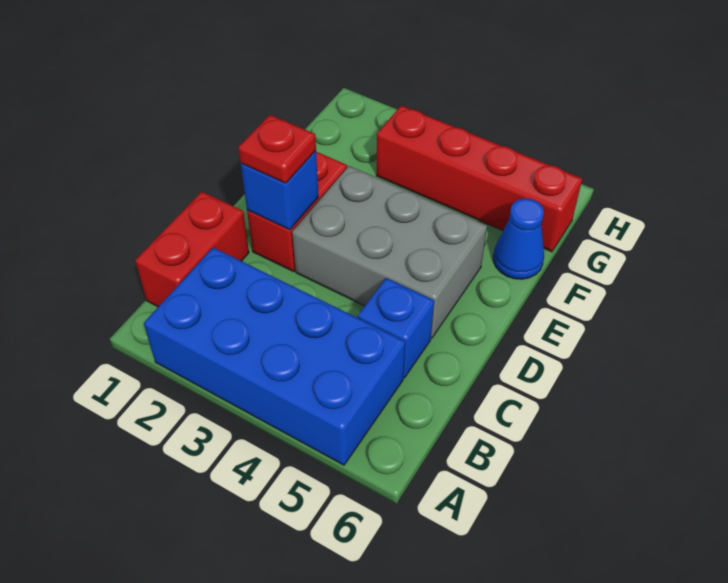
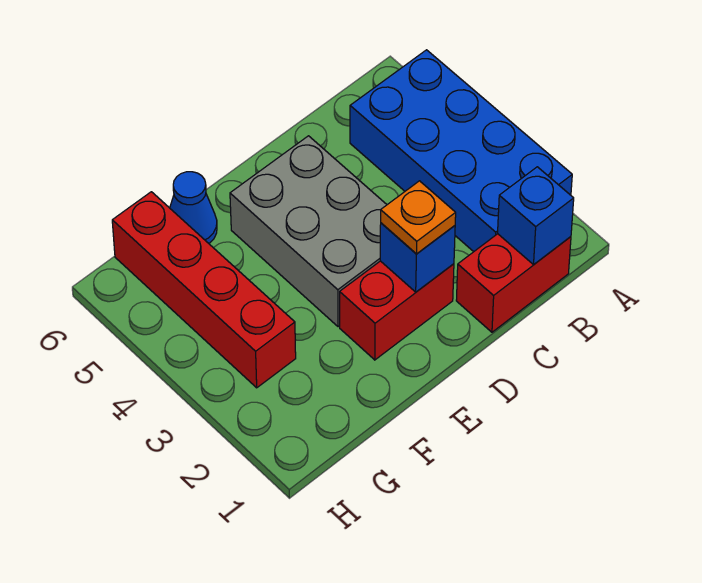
blue brick C5 level 1 -> blue brick B1 level 2
red plate D2 level 3 -> orange plate D2 level 3

